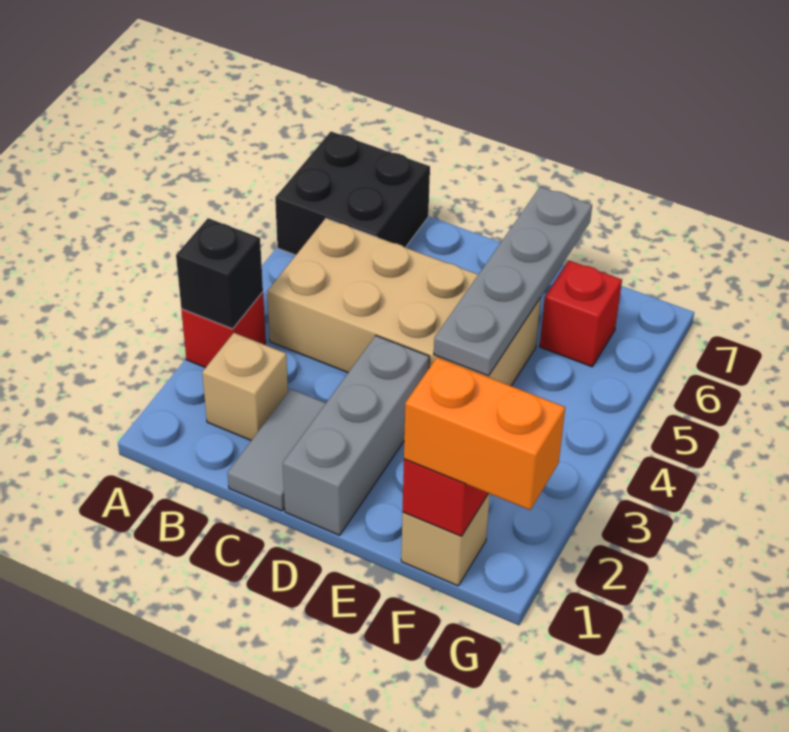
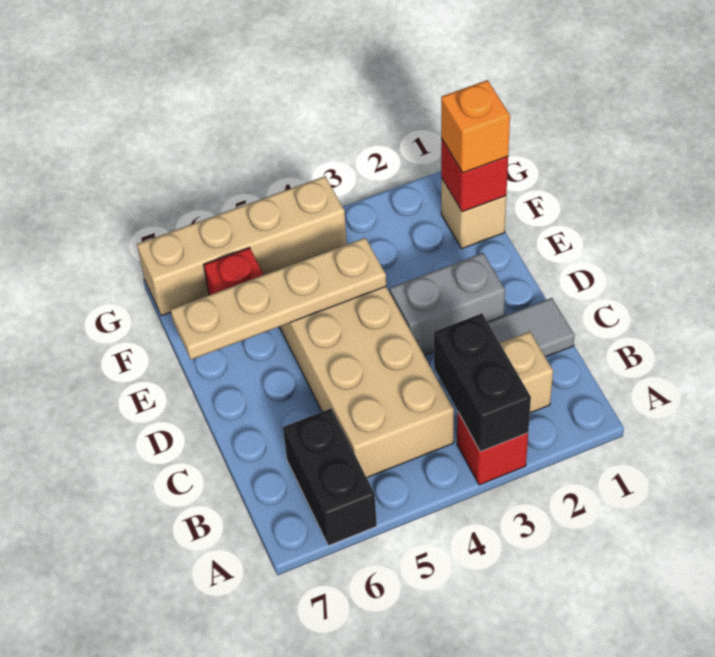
black brick A3 level 2 -> black brick A3:B3 level 2
black brick A6:B7 level 1 -> black brick A6:B6 level 1
grey brick D1:D3 level 1 -> grey brick D2:D3 level 1
grey plate E4:E7 level 2 -> tan plate E4:E7 level 2
orange brick F1:G1 level 3 -> orange brick F1 level 3
none -> tan brick G4:G7 level 1

